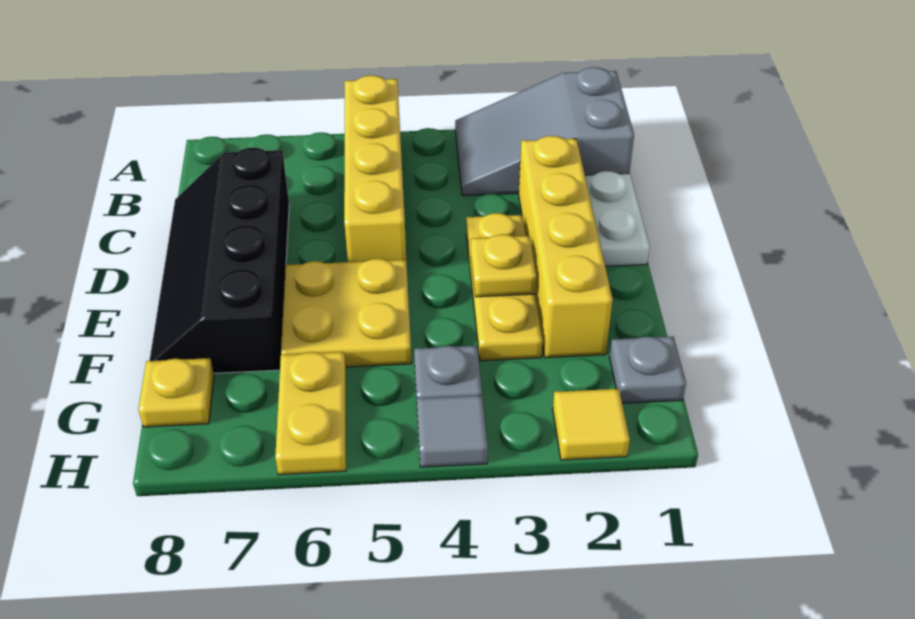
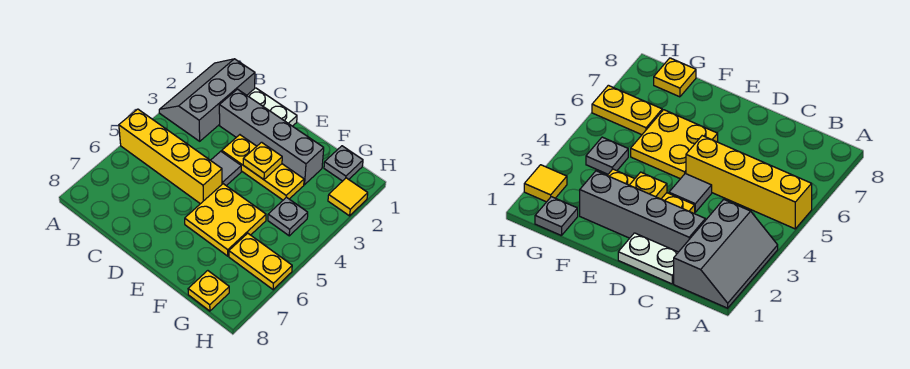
grey slope A1:B3 level 1 top 1 -> grey slope A1:B3 level 1 top B
yellow brick C2:F2 level 1 -> grey brick C2:F2 level 1
black slope C7:F8 level 1 top 7 -> none
grey tile H4 level 1 -> grey tile D4 level 1

